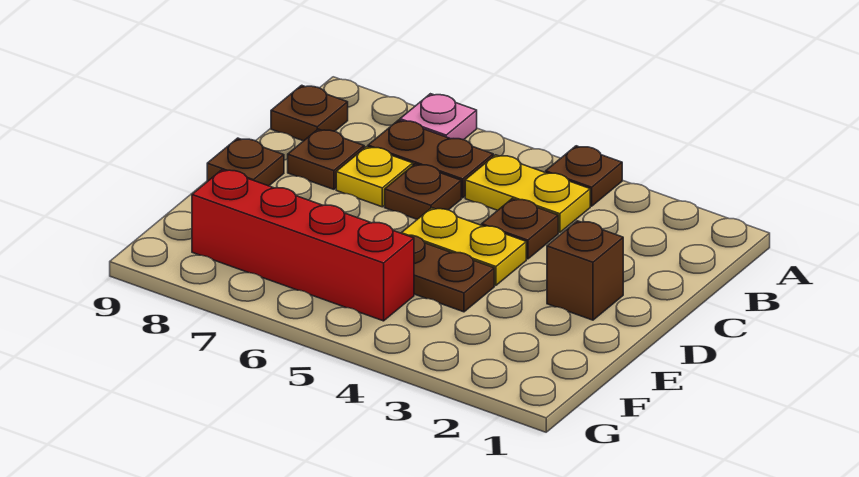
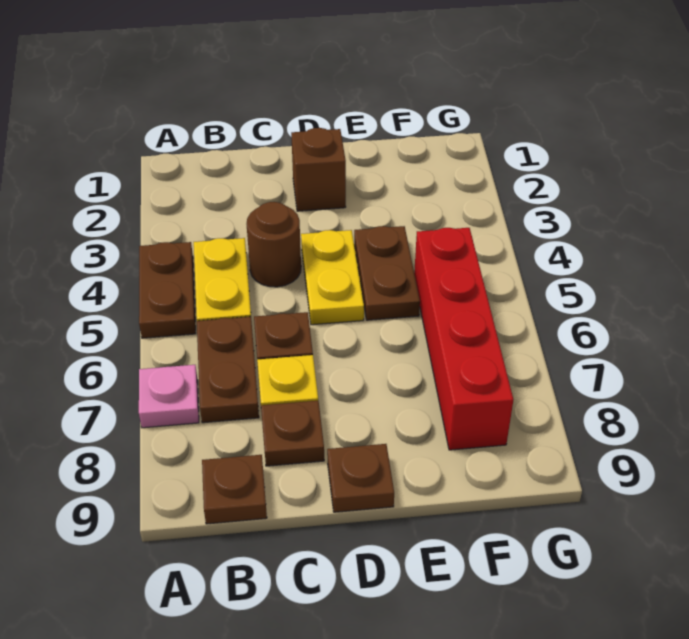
brown plate A4 level 1 -> brown plate A4:A5 level 1
brown plate C4 level 1 -> brown round brick C4 level 1

